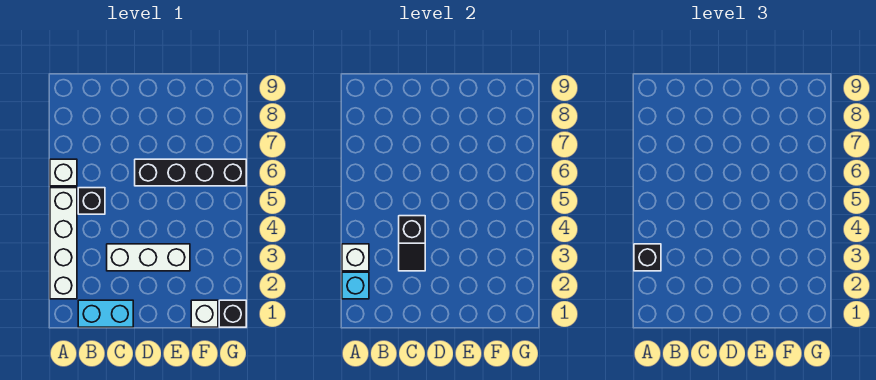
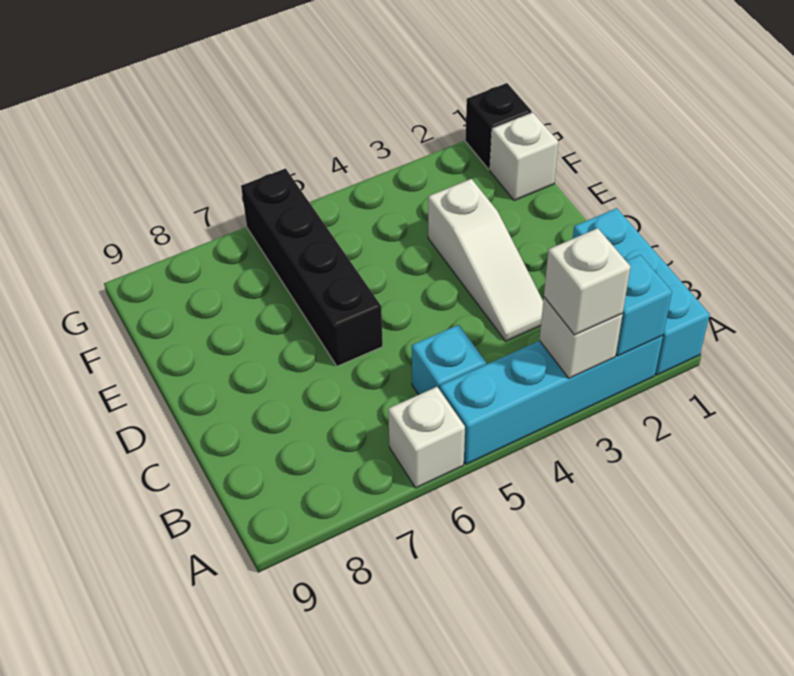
white brick A2:A5 level 1 -> cyan brick A2:A5 level 1
black brick A3 level 3 -> white brick A3 level 3
cyan brick B1:C1 level 1 -> cyan brick A1:C1 level 1
black brick B5 level 1 -> cyan brick B5 level 1
white brick C3:E3 level 1 -> white slope C3:E3 level 1 top E
black slope C3:C4 level 2 top 4 -> none

